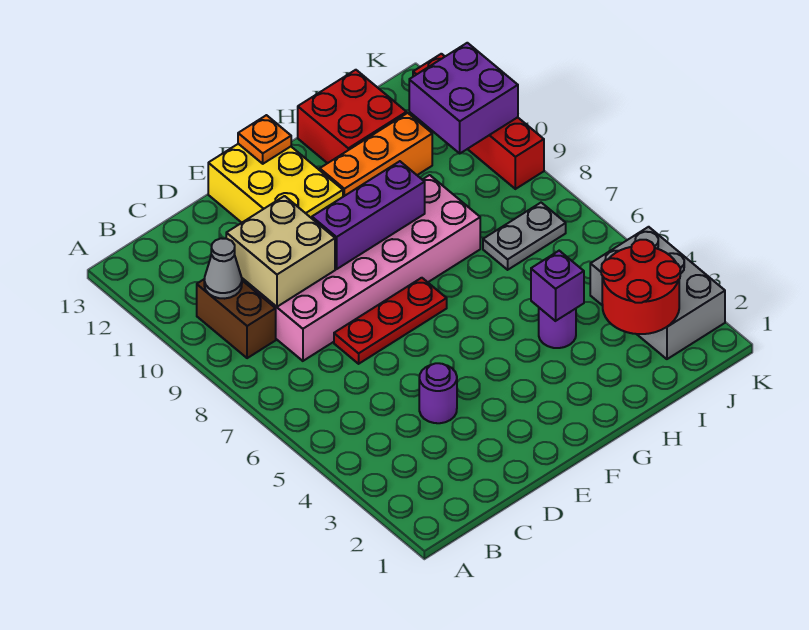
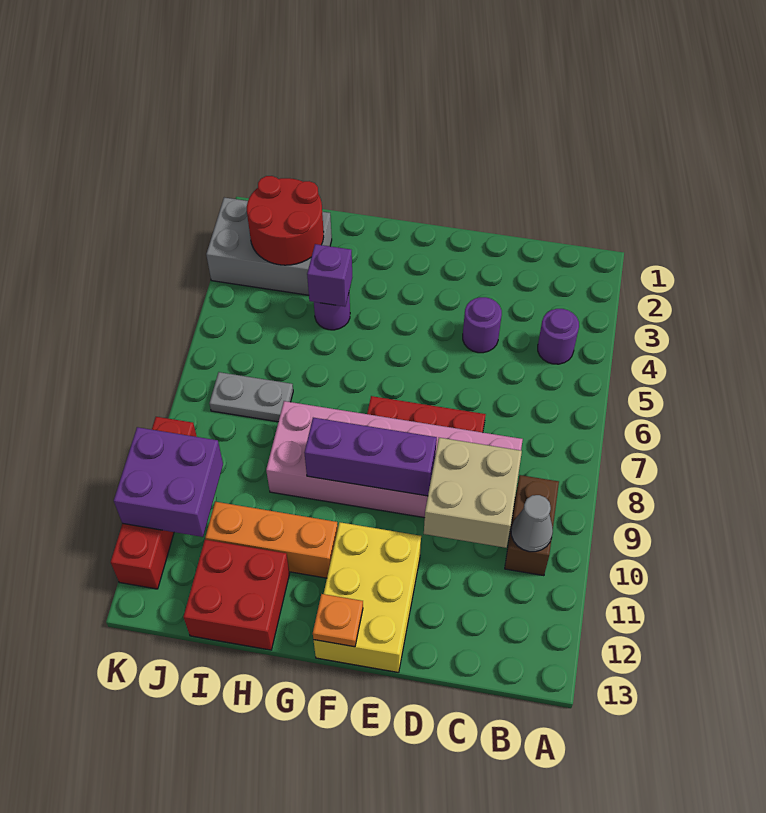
none -> purple round brick B4 level 1
grey brick J2:K4 level 1 -> grey brick I2:K3 level 1

